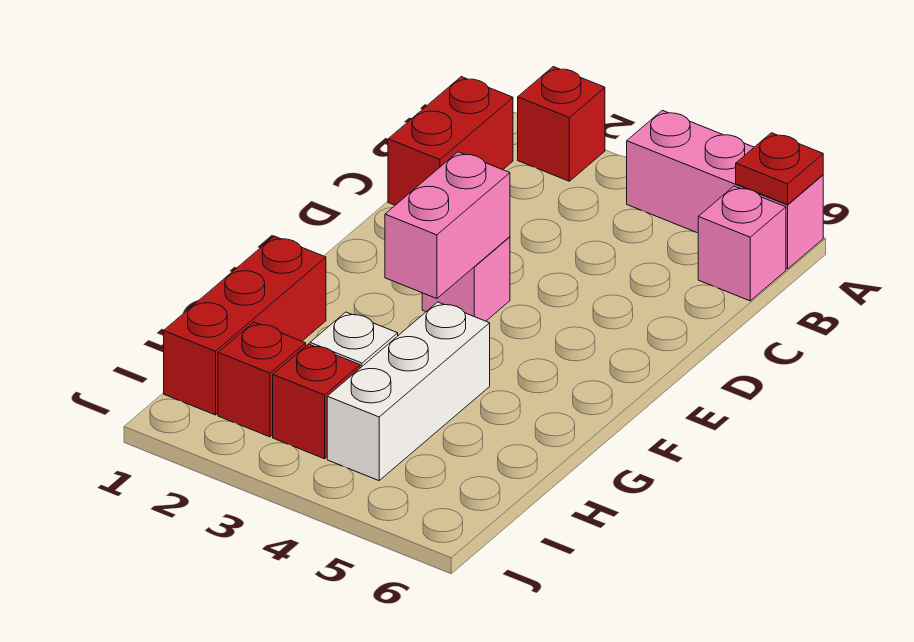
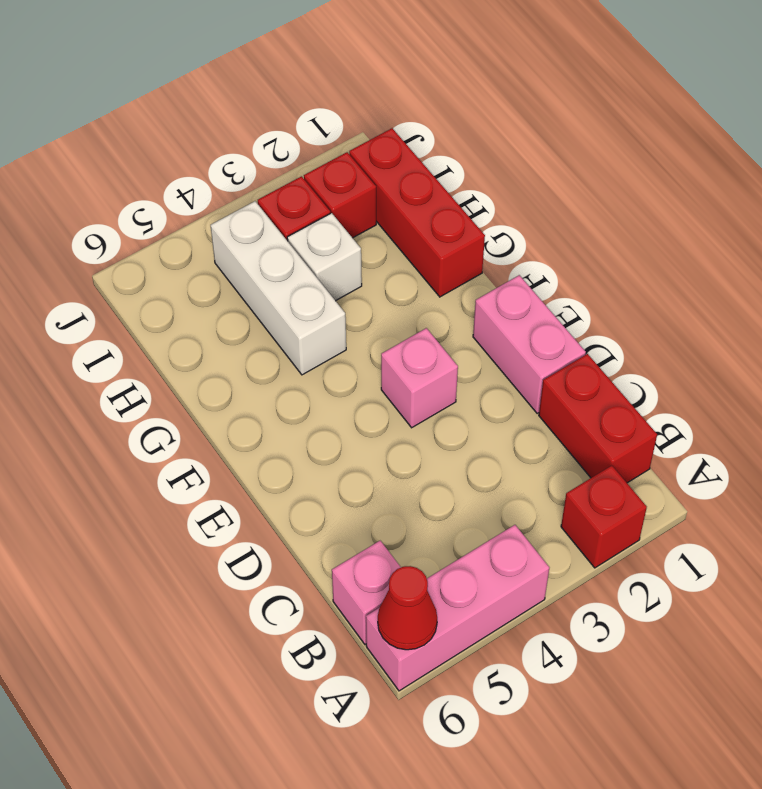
red plate A6 level 2 -> red cone A6 level 2
pink brick E3:F3 level 2 -> pink brick D1:E1 level 1

